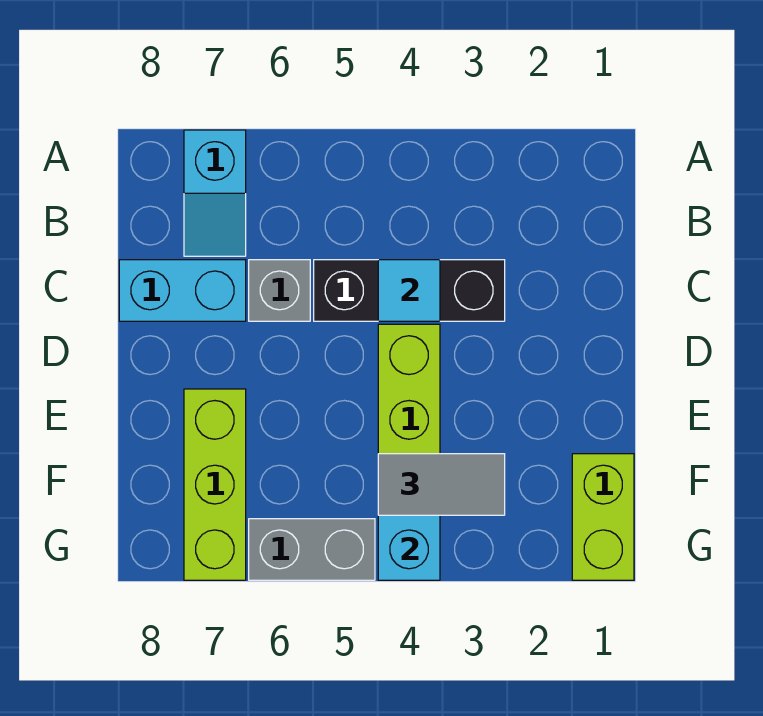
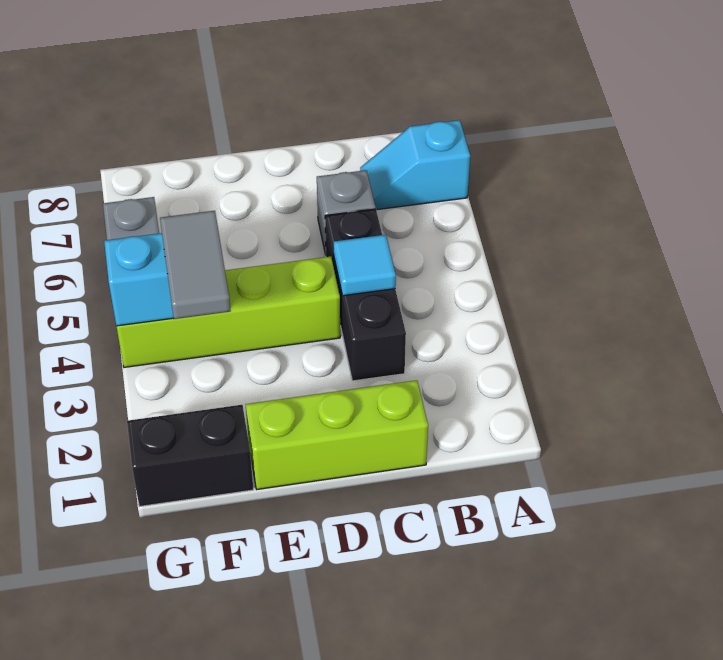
cyan brick C7:C8 level 1 -> none
lime brick E7:G7 level 1 -> lime brick C1:E1 level 1
lime brick F1:G1 level 1 -> black brick F1:G1 level 1

